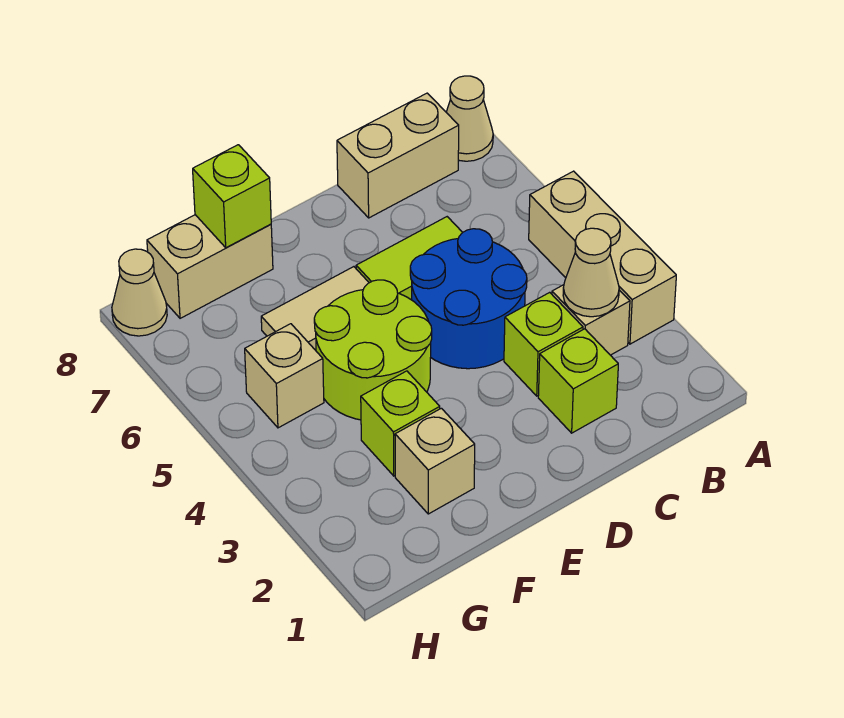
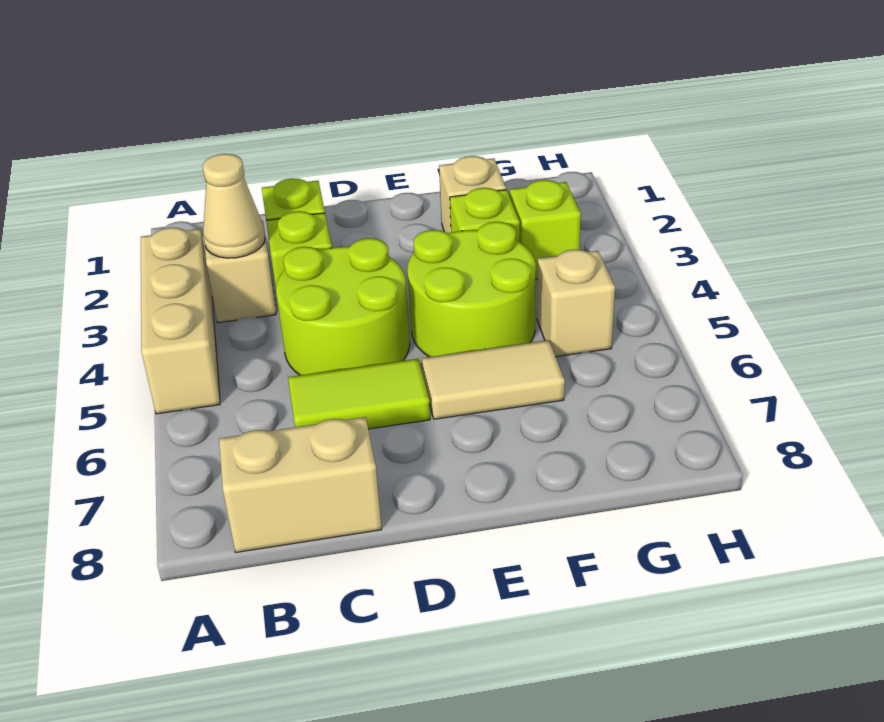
tan cone A8 level 1 -> none
blue round brick C4:D5 level 1 -> lime round brick C4:D5 level 1
tan brick F8:G8 level 1 -> none
lime brick F8 level 2 -> lime brick G3 level 1
tan cone H8 level 1 -> none

